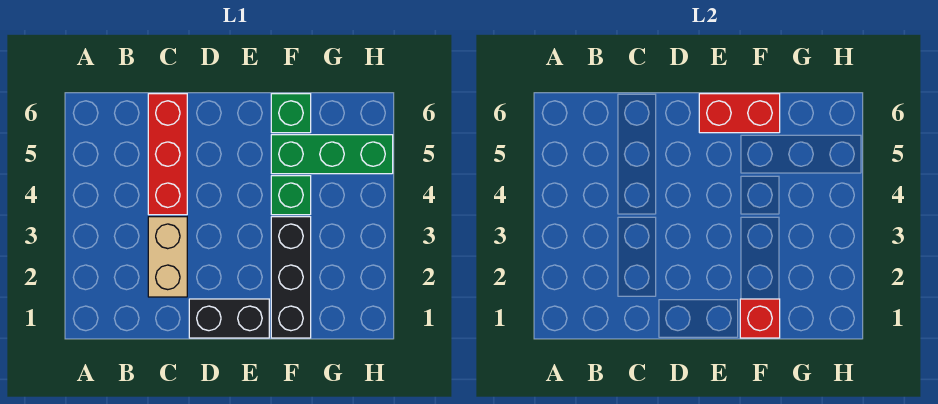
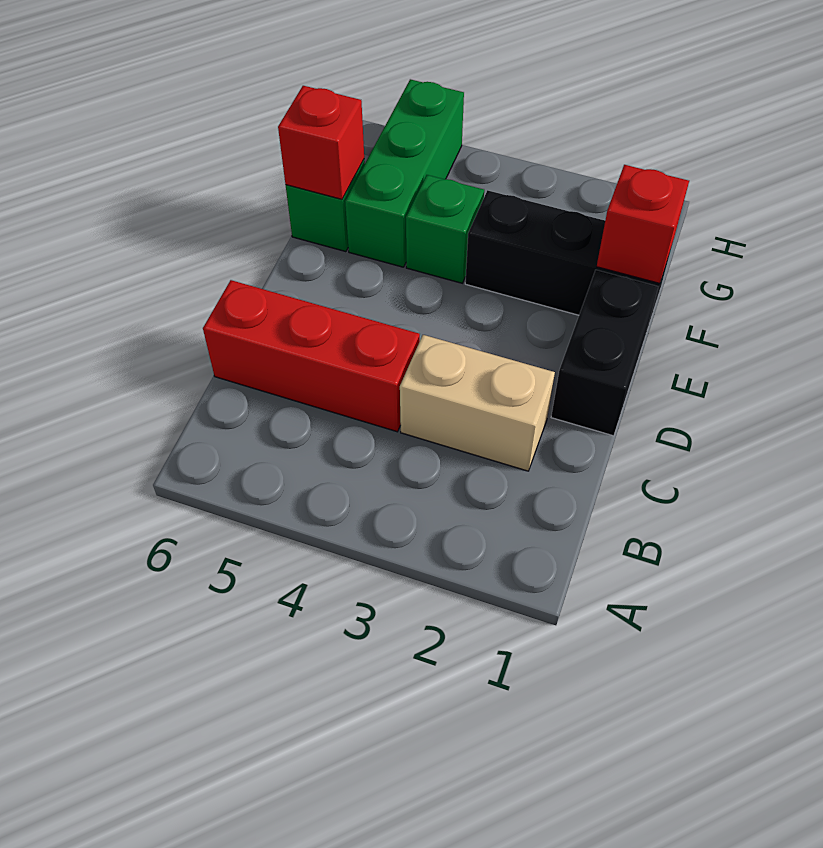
red brick E6:F6 level 2 -> red brick F6 level 2

